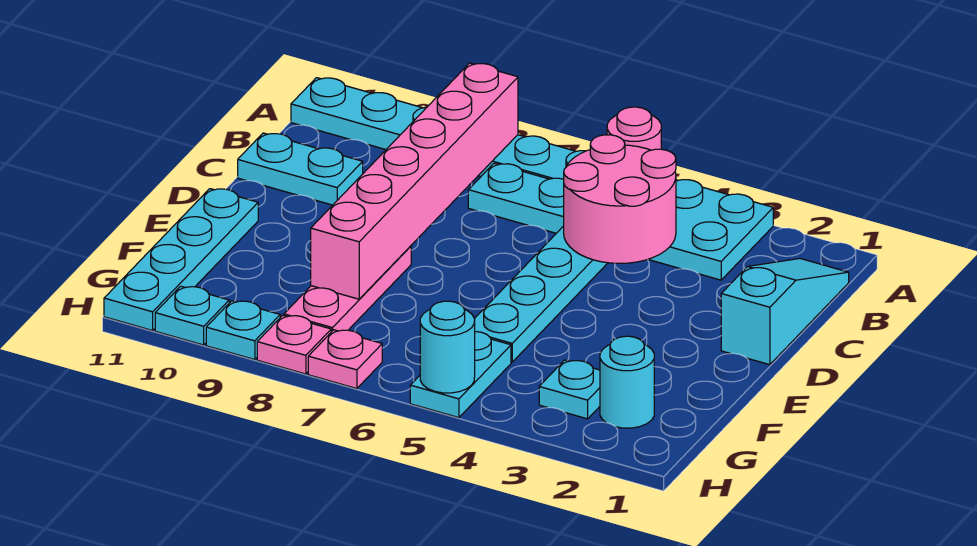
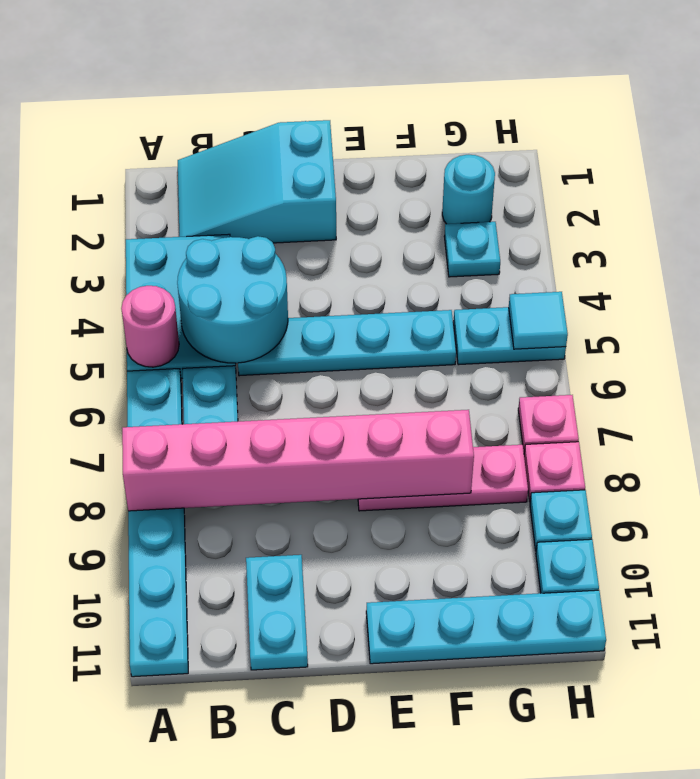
cyan slope B1:D1 level 1 top D -> cyan slope B1:D2 level 1 top D
pink round brick B4:C5 level 2 -> cyan round brick B4:C5 level 2
cyan round brick H5 level 2 -> cyan tile H5 level 2

